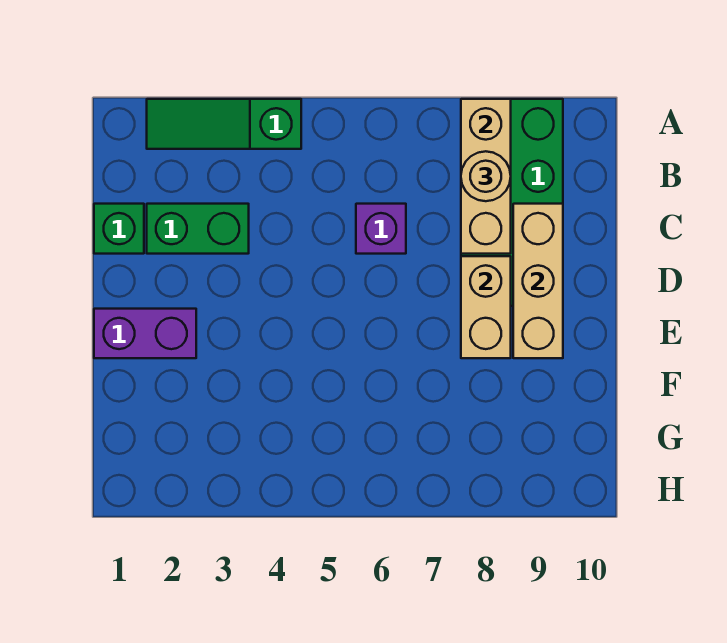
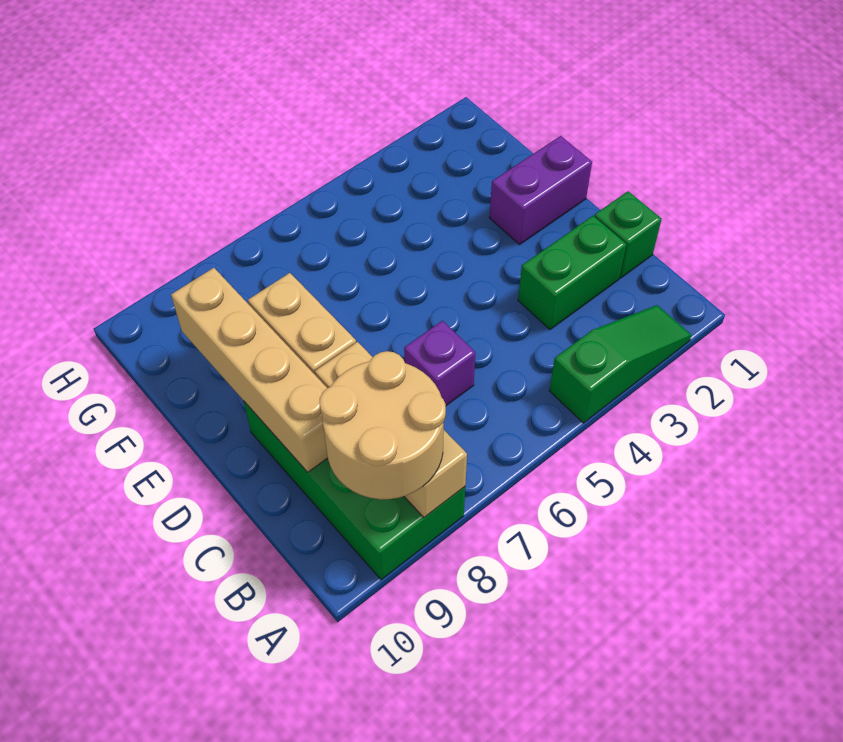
tan round brick B8 level 3 -> tan round brick A8:B9 level 3
tan brick C9:E9 level 2 -> tan brick C9:F9 level 2

